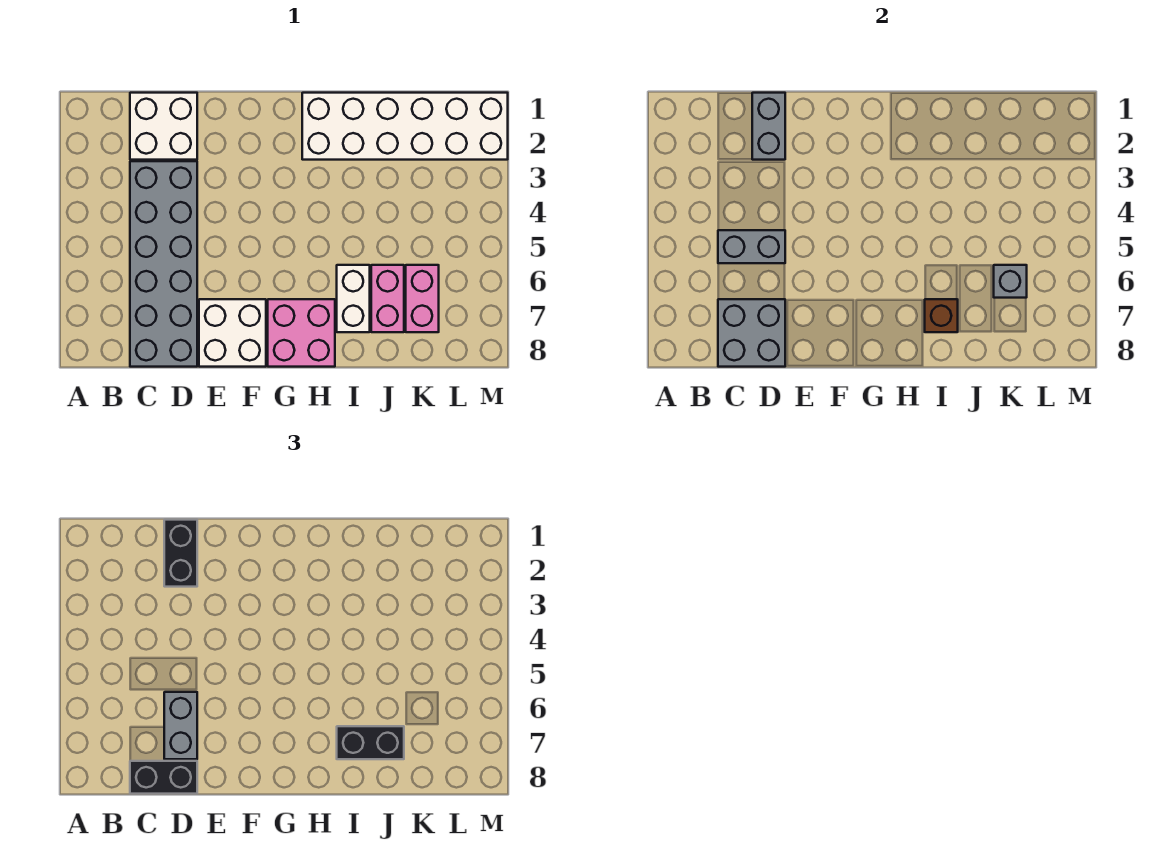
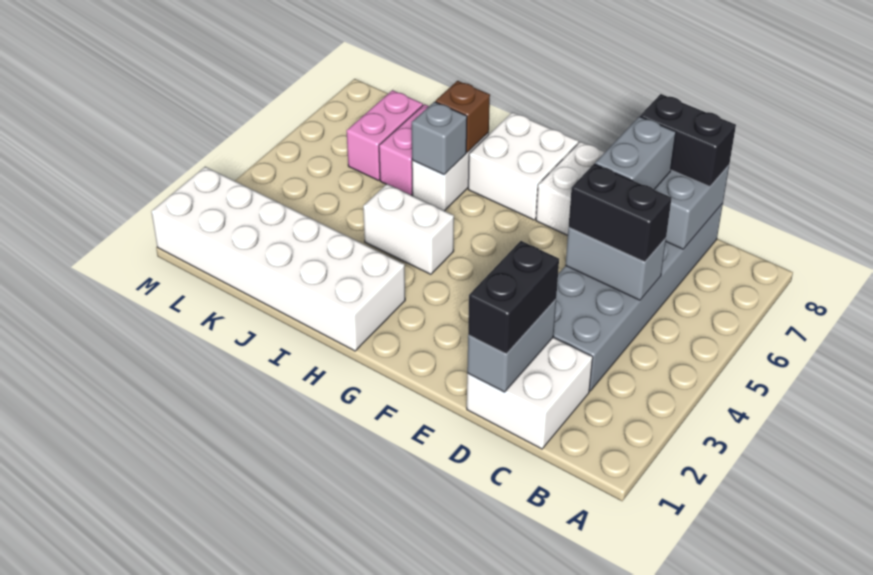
pink brick G7:H8 level 1 -> white brick G7:H8 level 1
none -> white brick H4:I4 level 1
black brick I7:J7 level 3 -> black brick C5:D5 level 3
grey brick K6 level 2 -> grey brick I6 level 2

